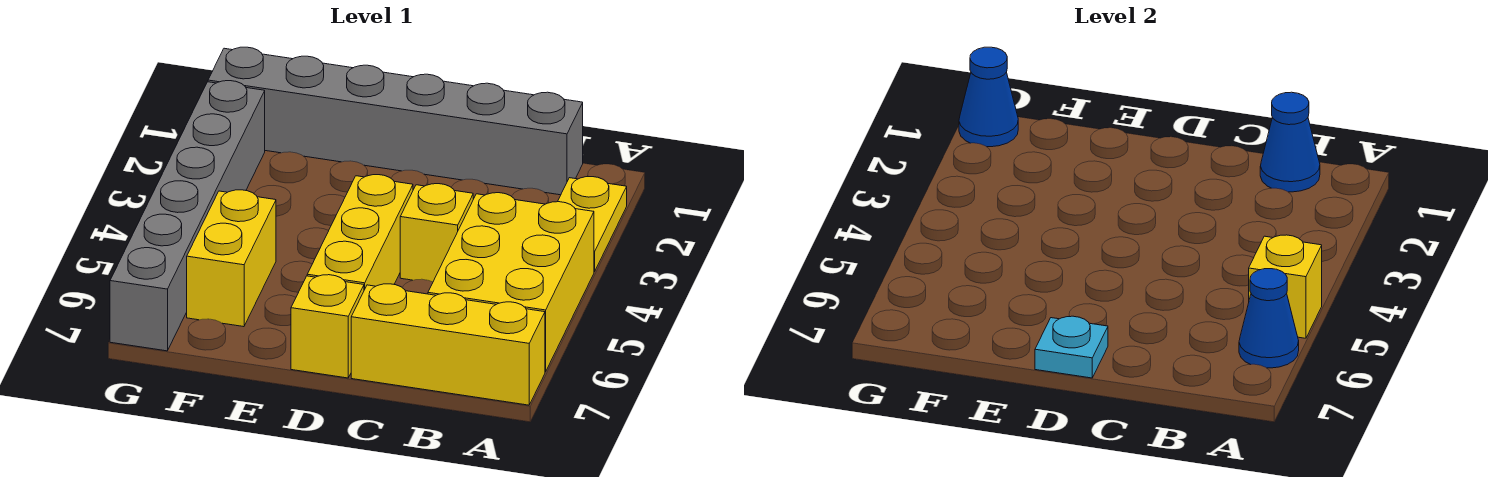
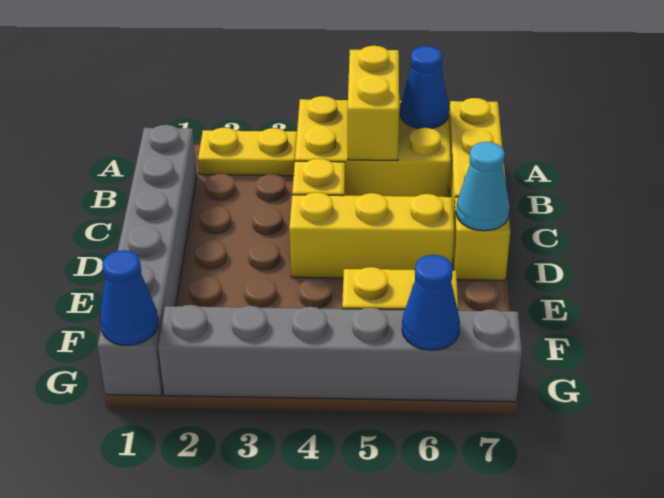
yellow brick A5 level 2 -> yellow brick A5:B5 level 2
blue cone B1 level 2 -> blue cone G6 level 2
cyan plate D7 level 2 -> cyan cone D7 level 2

